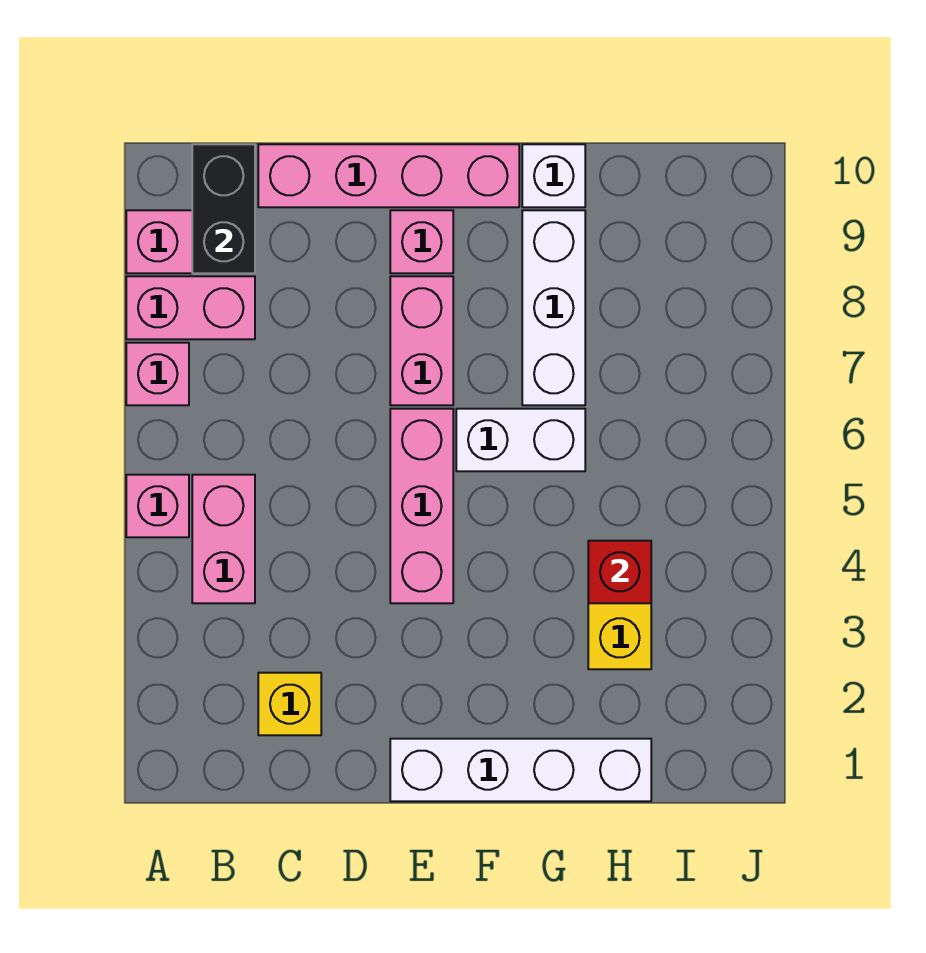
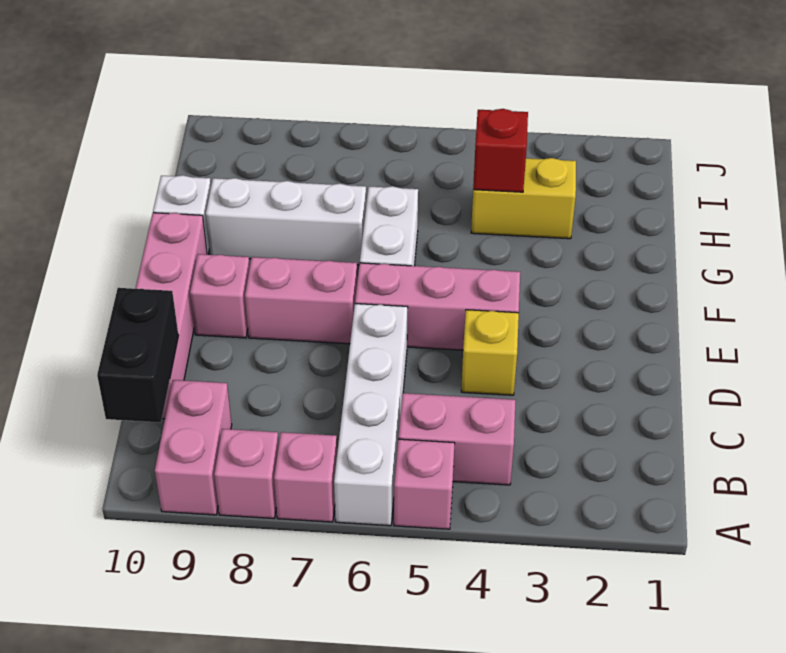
pink brick A8:B8 level 1 -> pink brick A8 level 1
black brick B9:B10 level 2 -> black brick B10:C10 level 2
yellow brick C2 level 1 -> yellow brick D4 level 1
white brick E1:H1 level 1 -> white brick A6:D6 level 1

